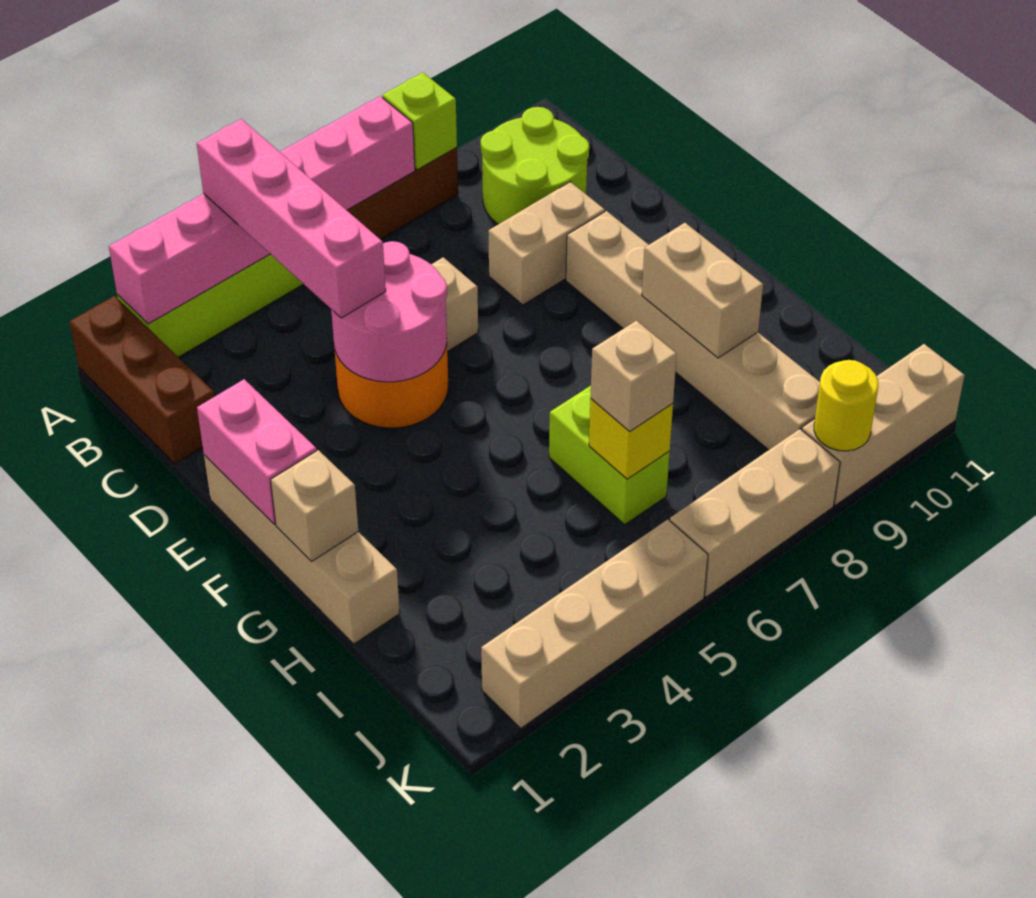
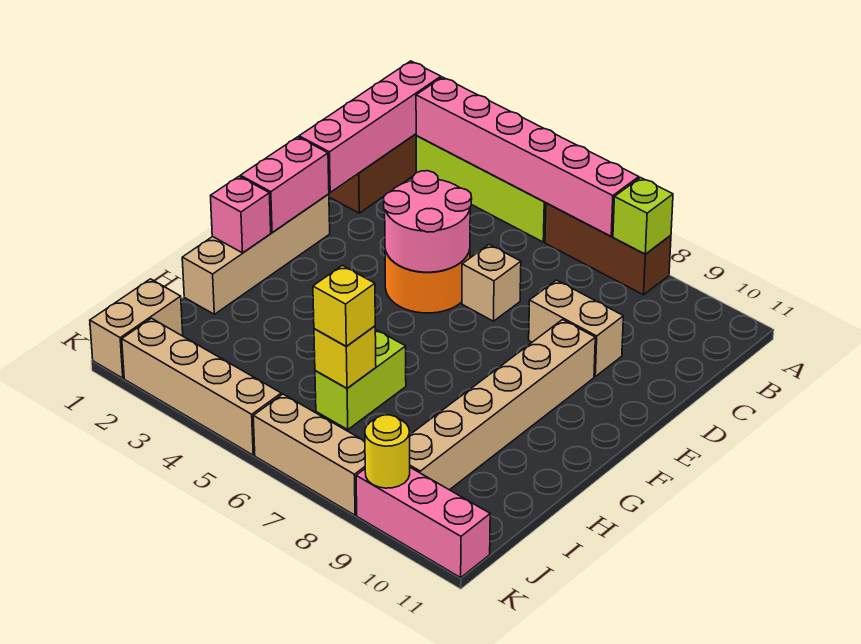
pink brick A4:D4 level 3 -> pink brick A1:D1 level 2
lime round brick B9:C10 level 1 -> none
tan brick G1 level 2 -> pink brick G1 level 2
tan brick G9:H9 level 2 -> tan brick J1:K1 level 1
tan brick I6 level 3 -> yellow brick I6 level 3
tan brick K9:K11 level 1 -> pink brick K9:K11 level 1

